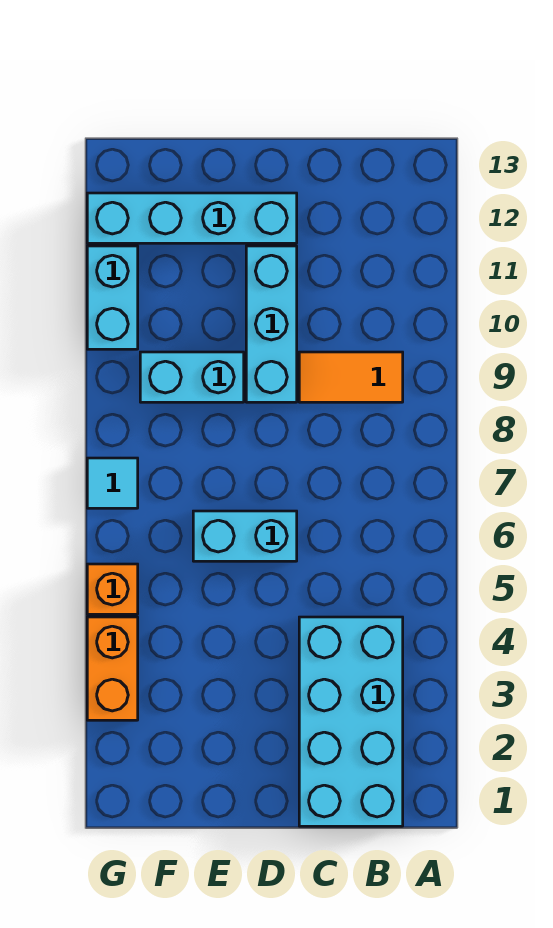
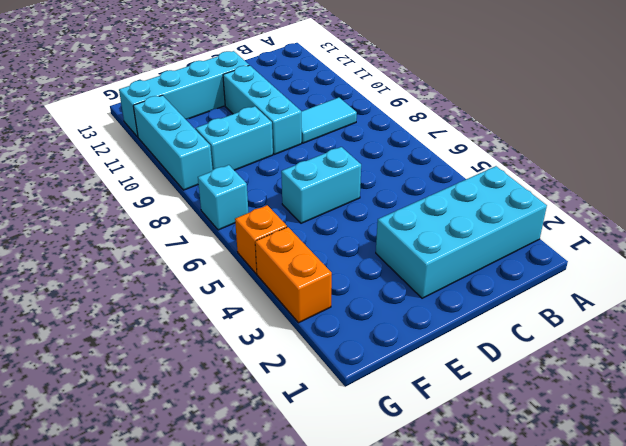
cyan brick B1:C4 level 1 -> cyan brick A2:D3 level 1
orange tile B9:C9 level 1 -> cyan tile B9:C9 level 1
cyan tile G7 level 1 -> cyan brick G7 level 1
cyan brick G10:G11 level 1 -> cyan brick G9:G11 level 1

